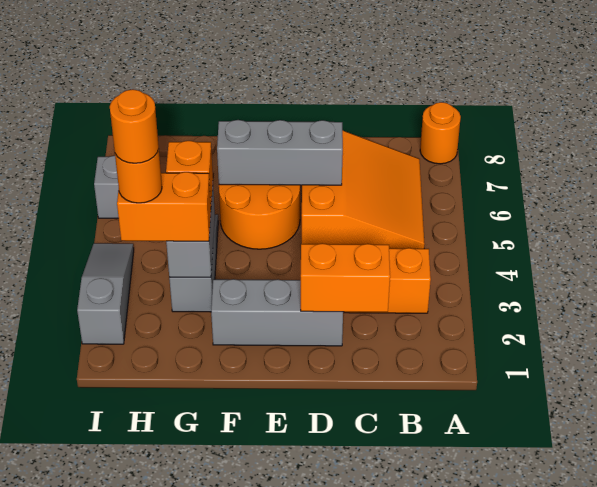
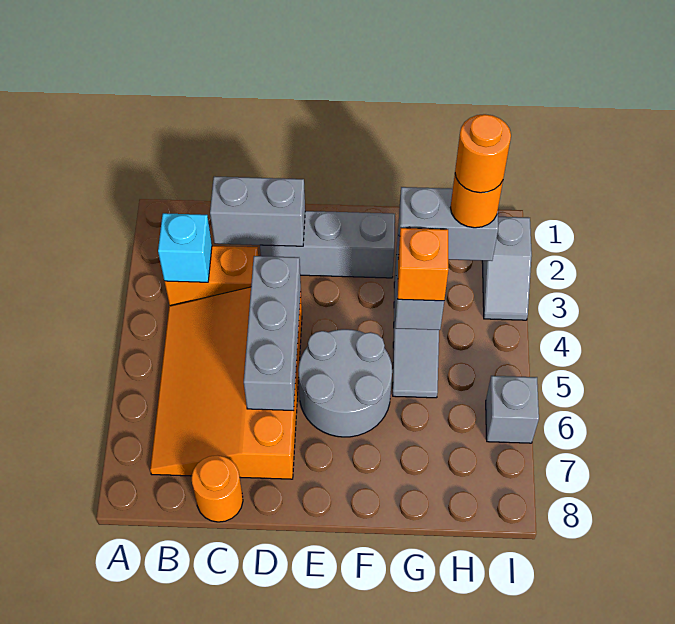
orange round brick A8 level 1 -> orange round brick C8 level 1
none -> cyan brick B3 level 2
orange slope B5:D7 level 1 top D -> orange slope B4:D7 level 1 top D
orange brick C2:D2 level 2 -> grey brick C2:D2 level 2
grey brick D6:F6 level 2 -> grey brick D4:D6 level 2
orange round brick E5:F6 level 1 -> grey round brick E5:F6 level 1
orange brick G3:H3 level 3 -> grey brick G3:H3 level 3
grey slope I2:I4 level 1 top 2 -> grey slope I2:I3 level 1 top 2

